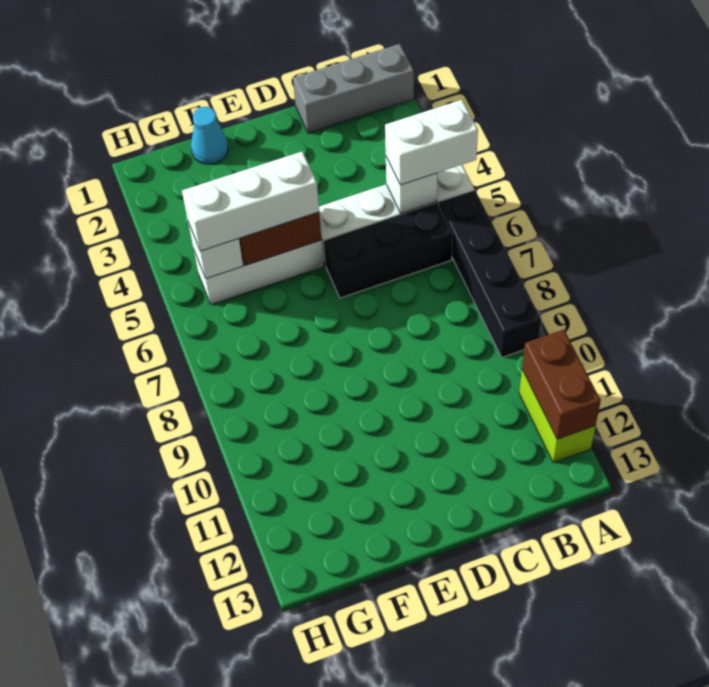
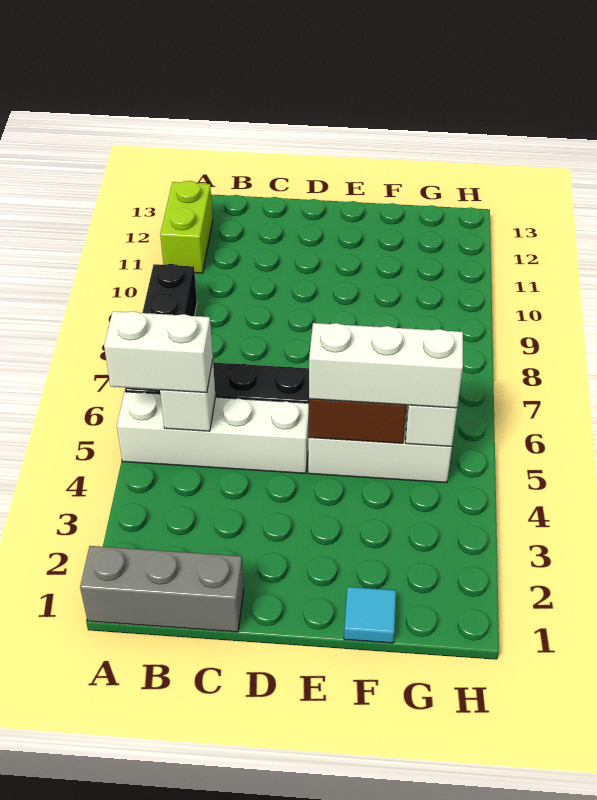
brown brick A11:A12 level 2 -> none
cyan cone F1 level 1 -> cyan tile F1 level 1

